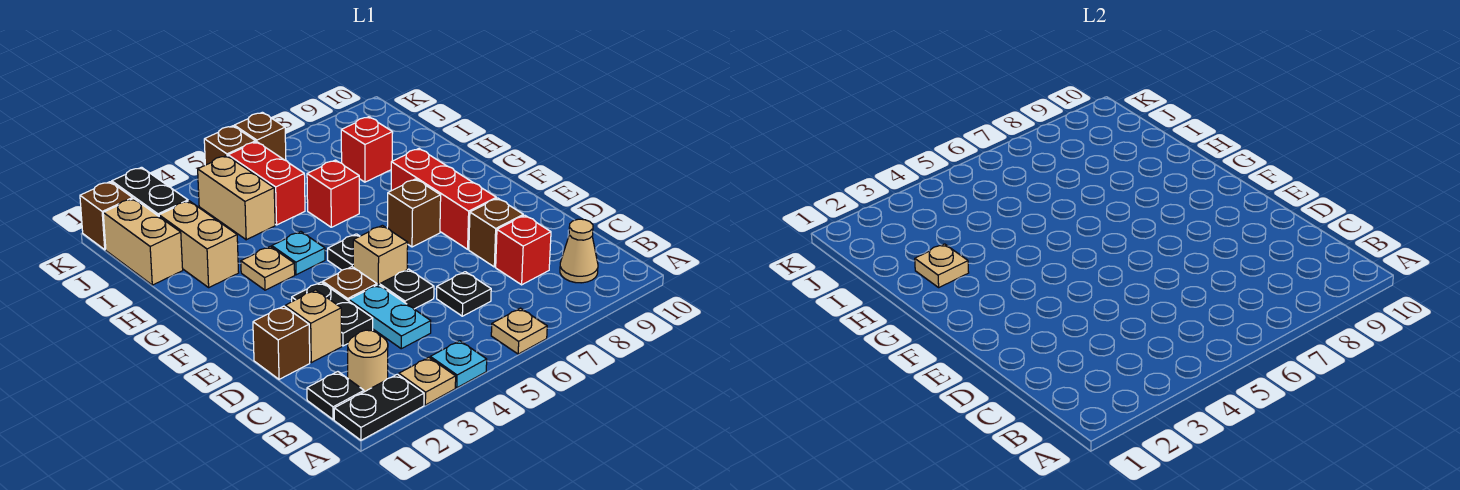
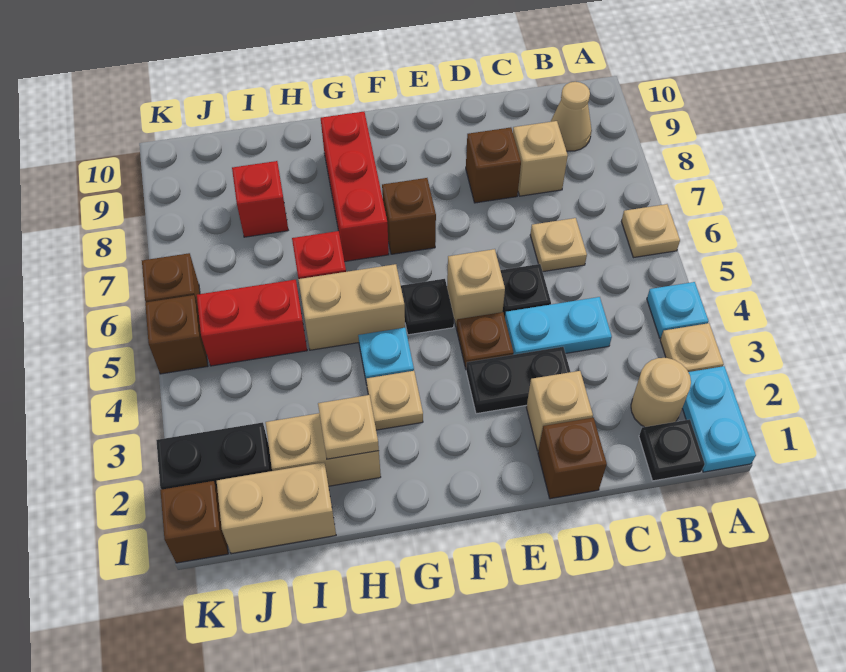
black plate A1:A2 level 1 -> cyan plate A1:A2 level 1
black plate C6 level 1 -> tan plate C6 level 1
red brick C8 level 1 -> tan brick C8 level 1
red brick E8:G8 level 1 -> red brick G7:G9 level 1
tan brick I4:J4 level 1 -> tan brick G5:H5 level 1

